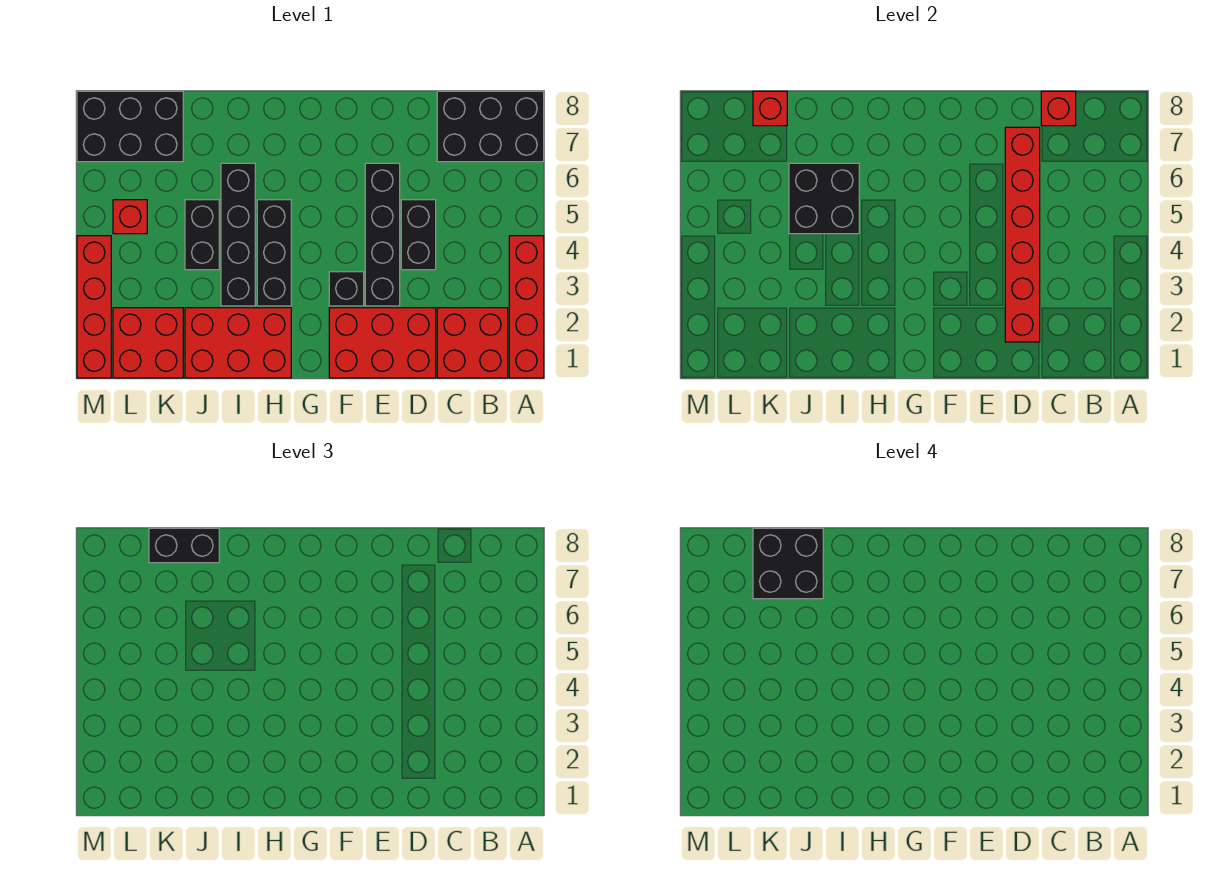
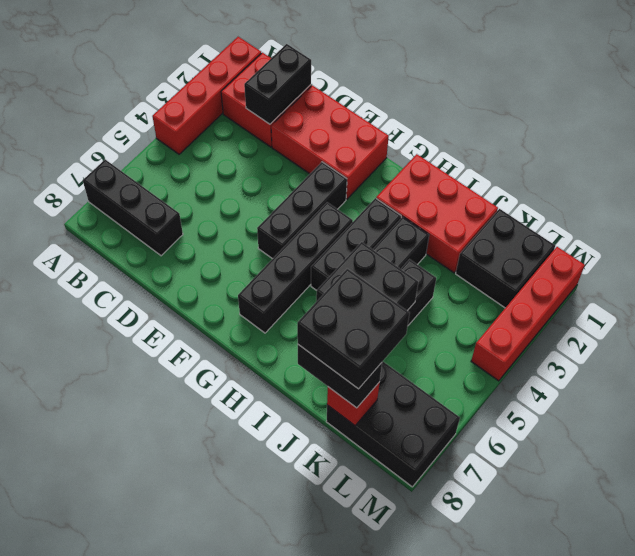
black brick A7:C8 level 1 -> black brick A7:C7 level 1
red brick C8 level 2 -> none
red brick D2:D7 level 2 -> none
black brick D4:D5 level 1 -> black brick C1:C2 level 2
black brick E3:E6 level 1 -> black brick G4:G7 level 1
black brick F3 level 1 -> black brick F3:F5 level 1
red brick K1:L2 level 1 -> black brick K1:L2 level 1
red brick L5 level 1 -> none

